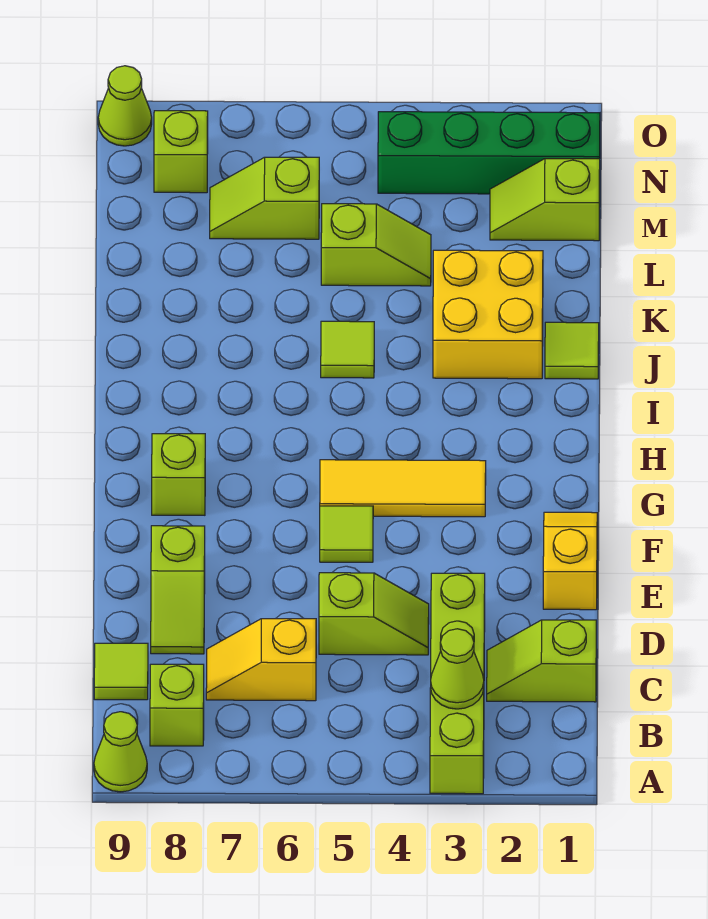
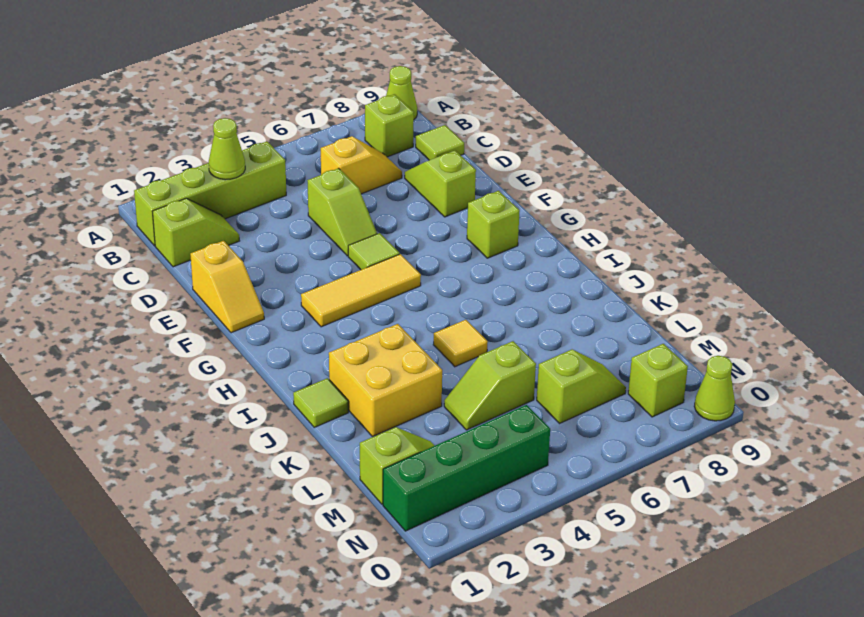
lime brick A3:D3 level 1 -> lime brick B1:B4 level 1
lime slope D4:D5 level 1 top 5 -> lime slope D5:E5 level 1 top D
lime tile J5 level 1 -> yellow tile J5 level 1

